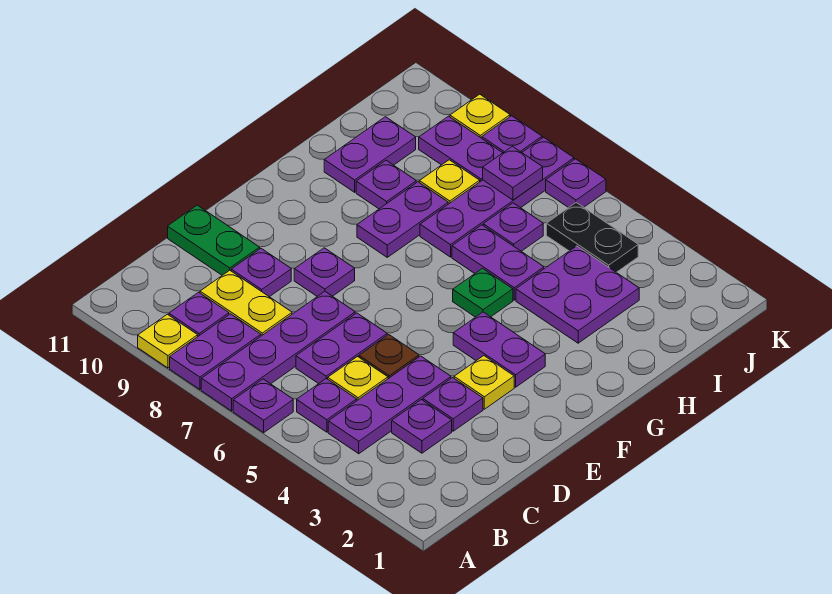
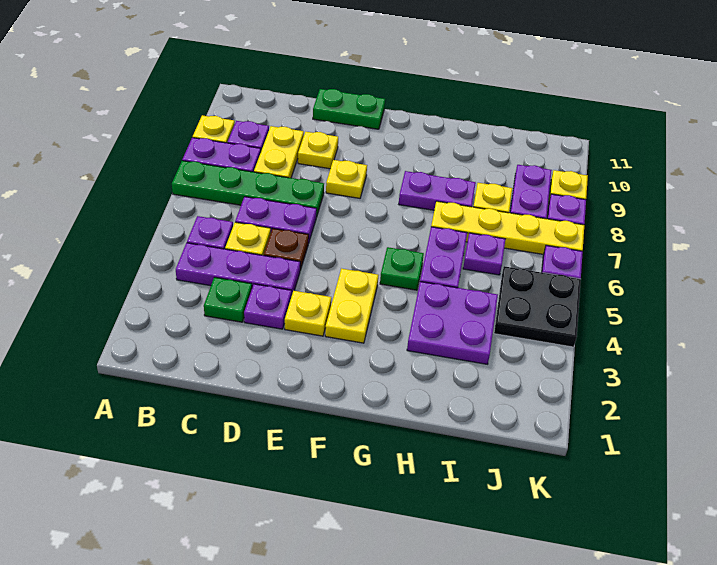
purple plate A6 level 1 -> none
purple plate A7:D7 level 1 -> green plate A7:D7 level 1
purple plate C3 level 1 -> green plate C3 level 1
purple plate D9 level 1 -> yellow plate D9 level 1
green plate D10:D11 level 1 -> green plate D11:E11 level 1
purple plate E8 level 1 -> yellow plate E8 level 1
purple plate F3:F4 level 1 -> yellow plate F3:F4 level 1
purple plate H7:K7 level 1 -> yellow plate H7:K7 level 1
purple plate H9 level 1 -> none
purple plate H10:I10 level 1 -> none
black plate J4:J5 level 1 -> black plate J4:K5 level 1
purple plate J7 level 2 -> none

